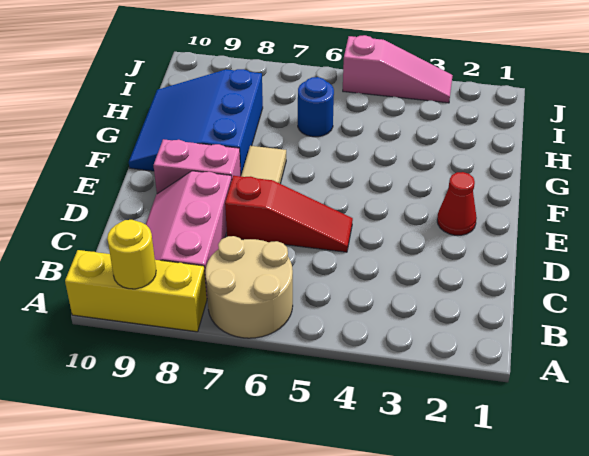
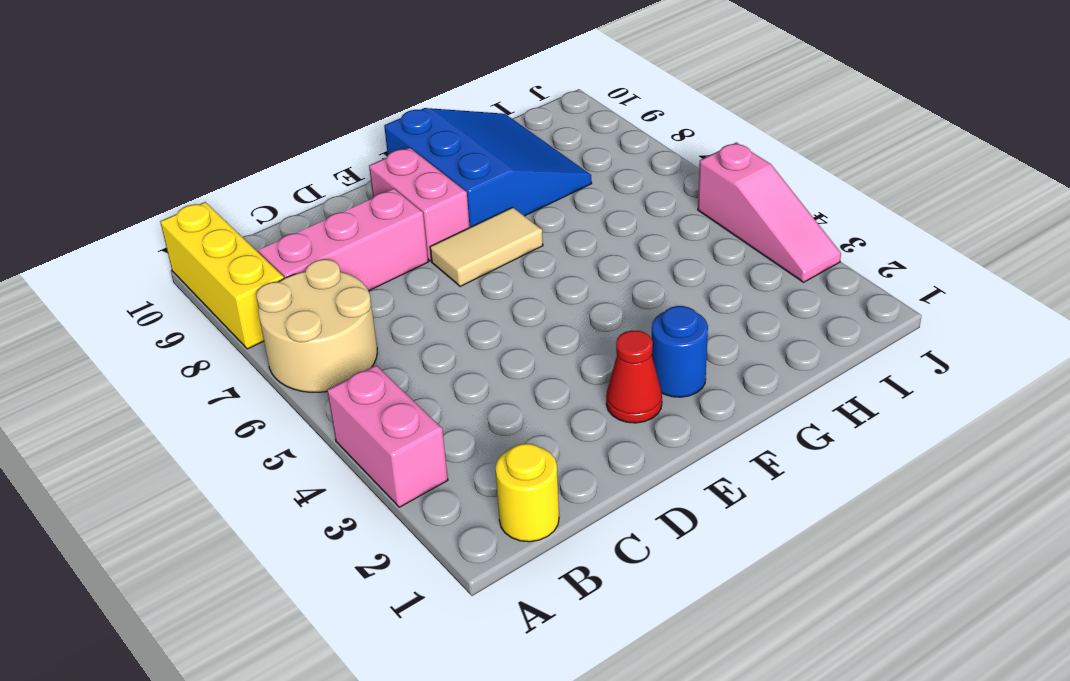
none -> pink brick A3:A4 level 1
yellow round brick A9 level 2 -> yellow round brick B1 level 1
red slope D5:D7 level 1 top 7 -> none
blue slope F8:H10 level 1 top 8 -> blue slope F8:H10 level 1 top F
blue round brick H6 level 1 -> blue round brick F2 level 1

